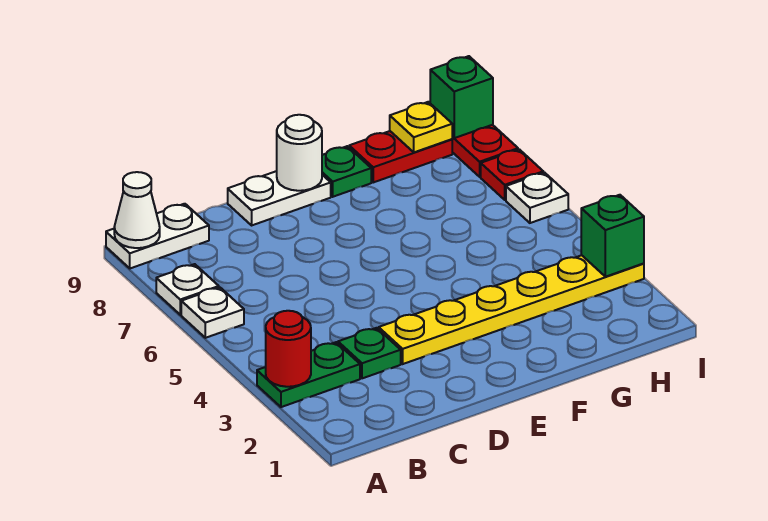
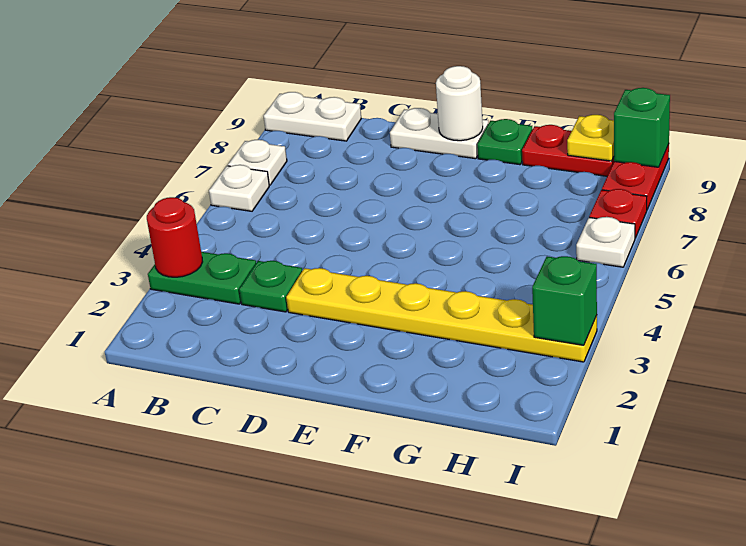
white cone A9 level 2 -> none

